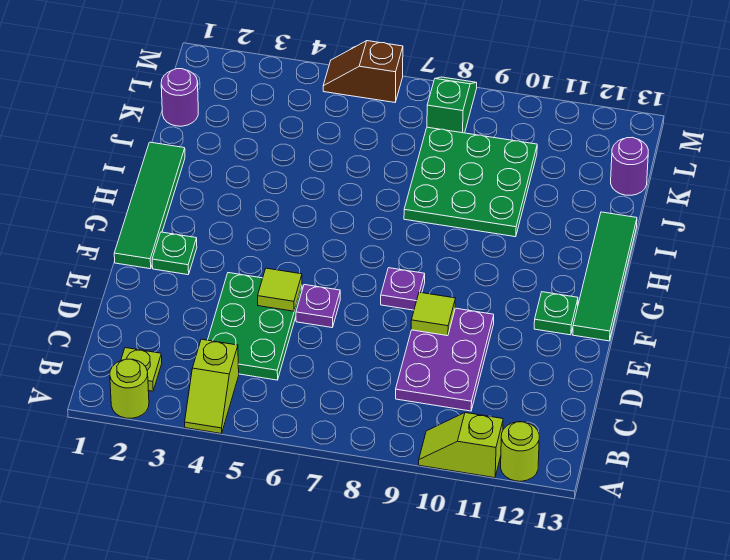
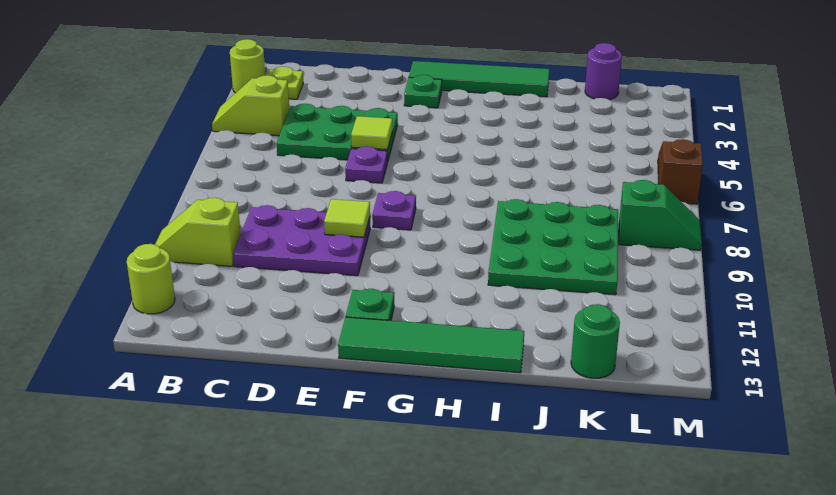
lime slope A10:A11 level 1 top 11 -> lime slope A10:B10 level 1 top B
purple round brick K13 level 1 -> green round brick K13 level 1

